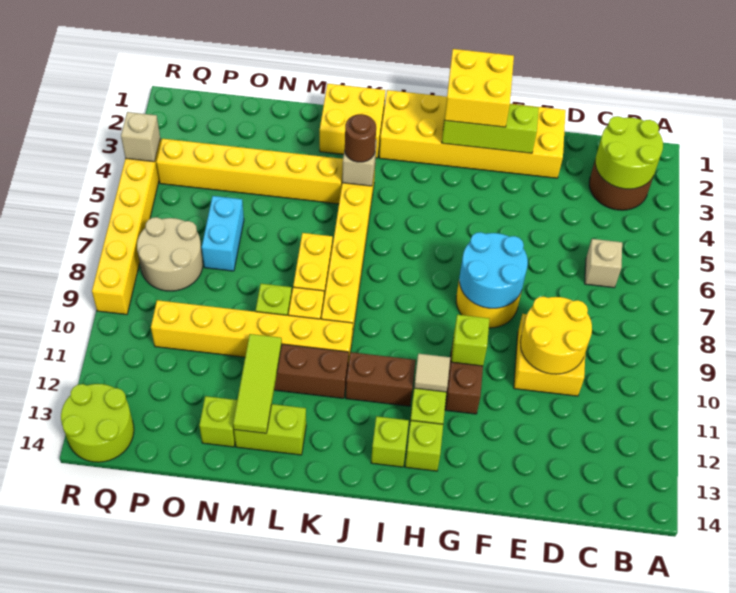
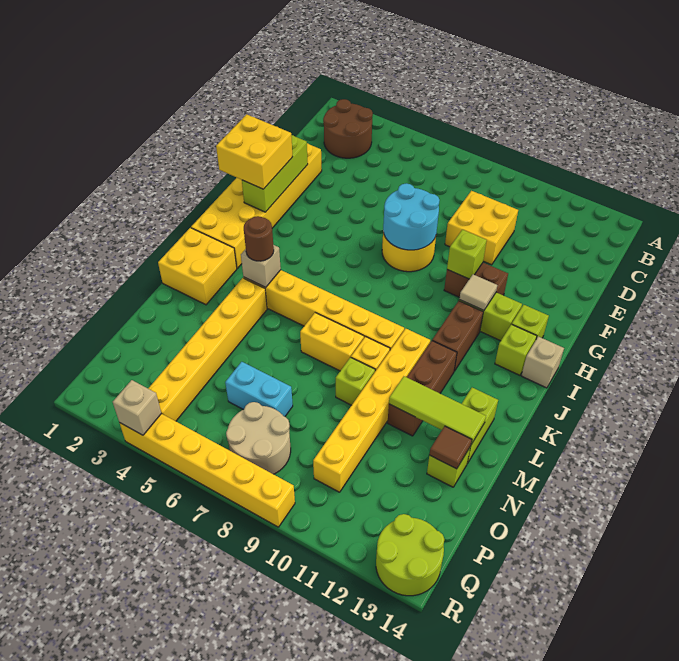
lime round brick B2:C3 level 2 -> none
tan brick C6 level 1 -> tan brick I14 level 1
yellow round brick D9:E10 level 2 -> none
none -> brown tile N13 level 2

